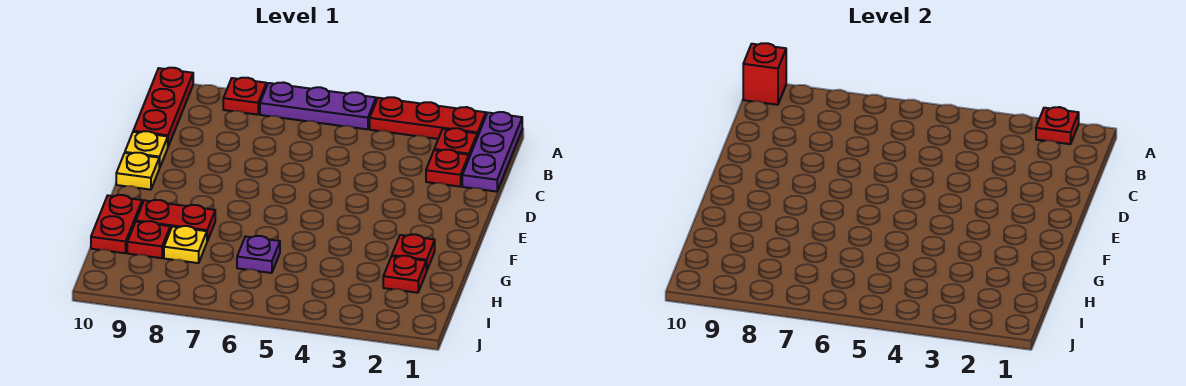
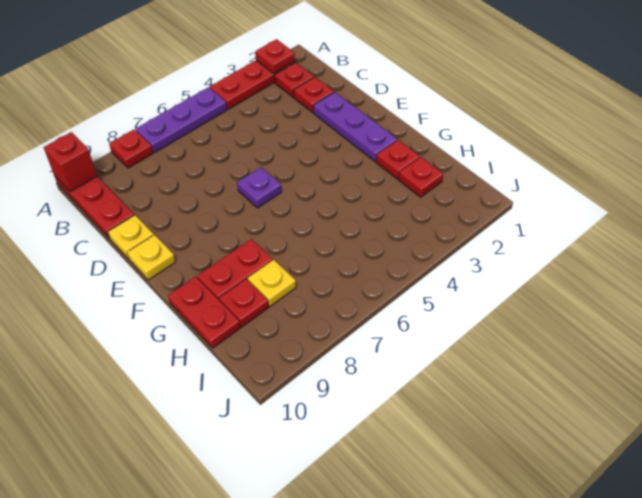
purple plate A1:C1 level 1 -> purple plate D2:F2 level 1
purple plate H6 level 1 -> purple plate E6 level 1

